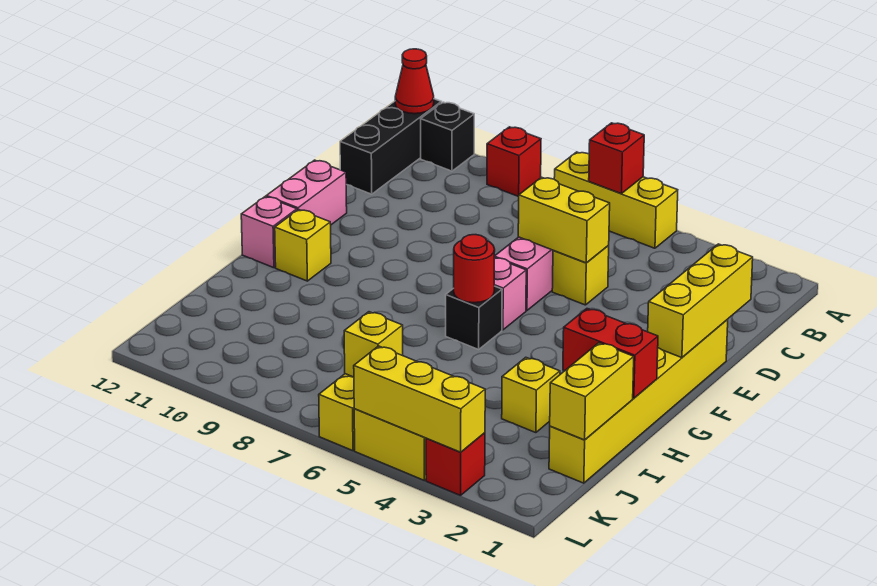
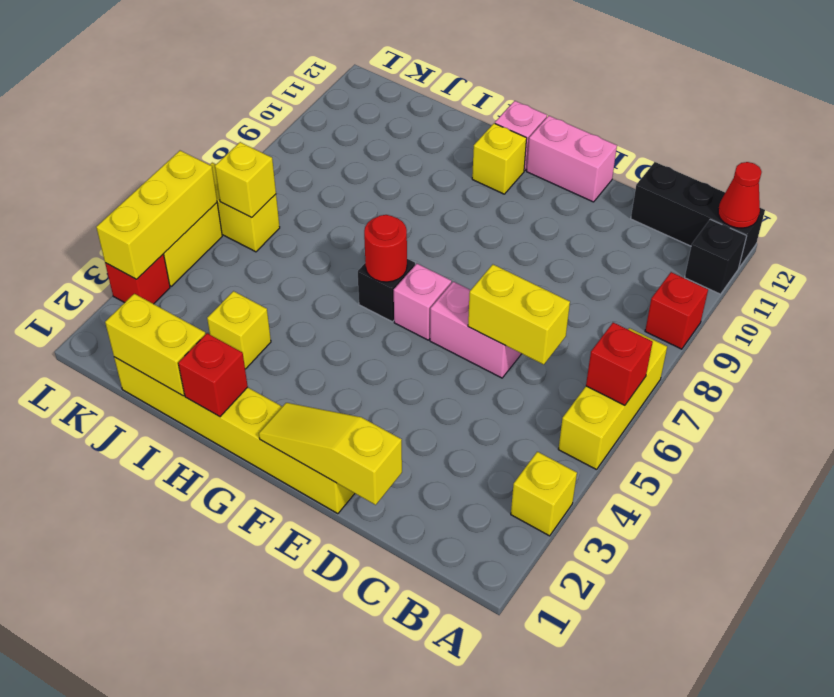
yellow brick D1:F1 level 2 -> yellow slope D1:F1 level 2 top D
yellow brick D5 level 1 -> yellow brick A3 level 1
yellow brick D5:D6 level 2 -> yellow brick C6:D6 level 2
red brick H1:H2 level 2 -> red brick H1 level 2

